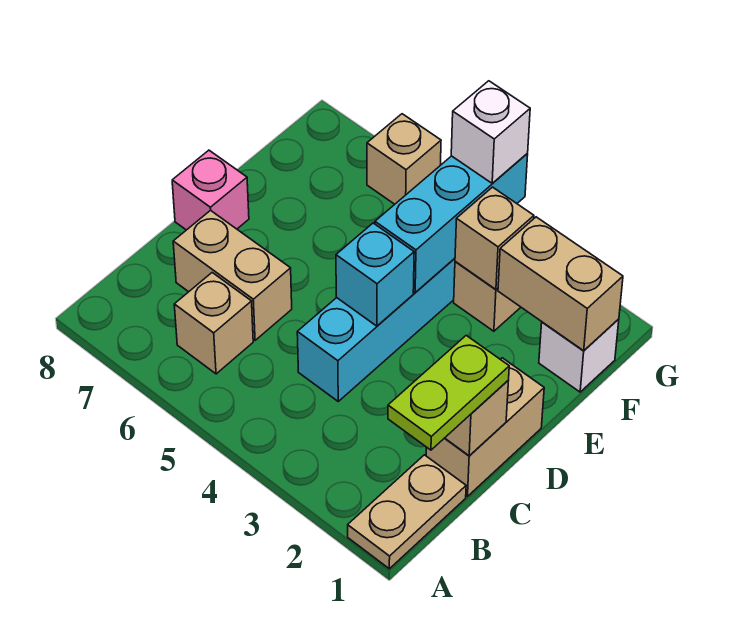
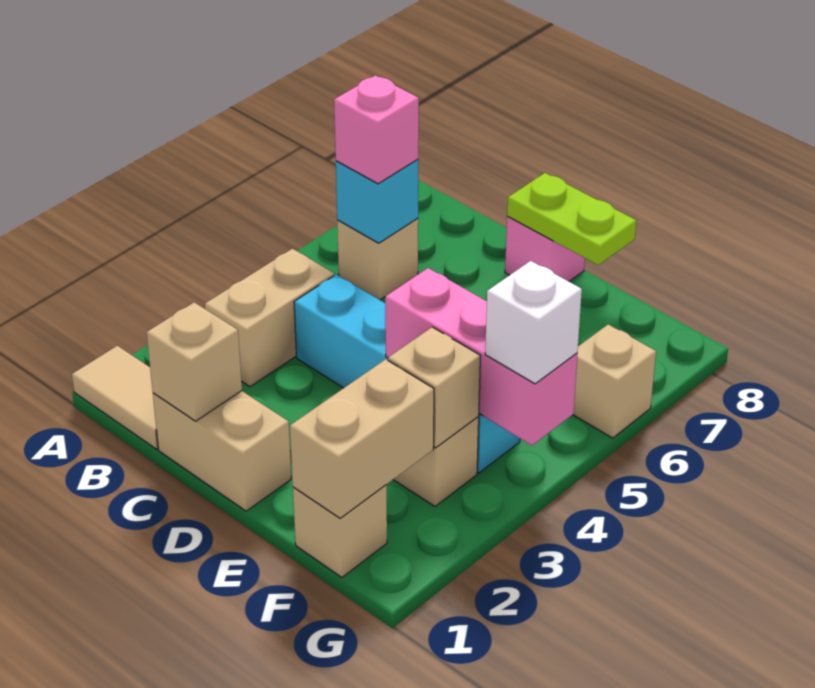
tan plate A1:B1 level 1 -> tan tile A1:B1 level 1
lime plate B1:C1 level 3 -> lime plate D8:E8 level 2
none -> pink brick B6 level 3
tan brick C6:C7 level 1 -> tan brick B3:B4 level 1
cyan brick D4 level 2 -> cyan brick B6 level 2
cyan brick E4:G4 level 2 -> pink brick E4:G4 level 2
white brick F1 level 1 -> tan brick F1 level 1

